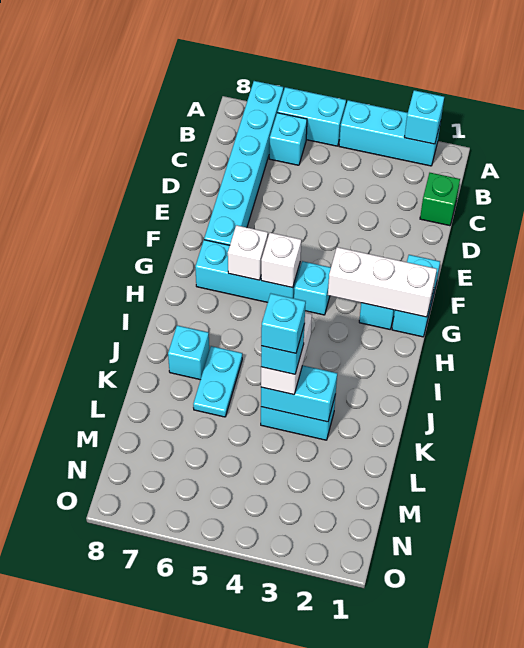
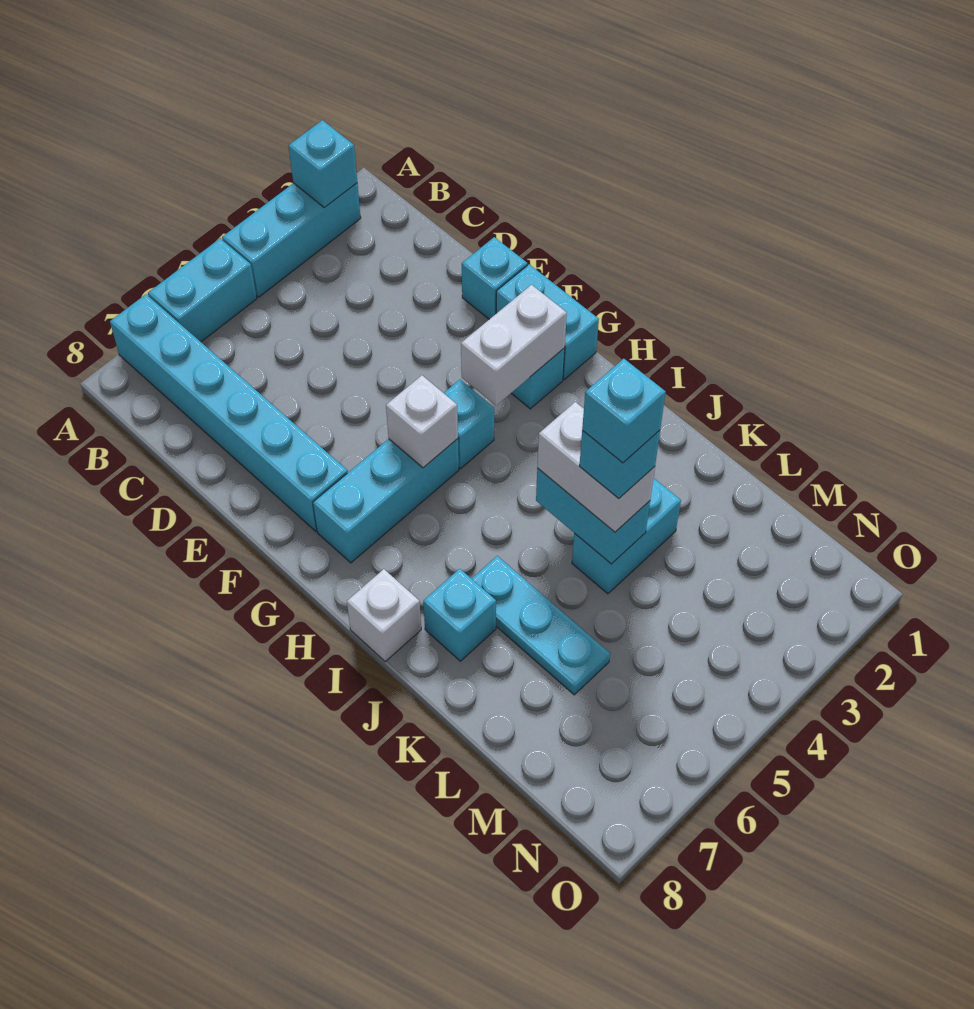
cyan brick B6 level 1 -> cyan brick E1 level 1
green brick C1 level 1 -> none
white brick G1:G3 level 2 -> white brick G2:G3 level 2
white brick G6 level 2 -> white brick I8 level 1
cyan plate J6:K6 level 1 -> cyan plate J6:L6 level 1
cyan brick K3:K4 level 2 -> cyan brick J4:K4 level 2

